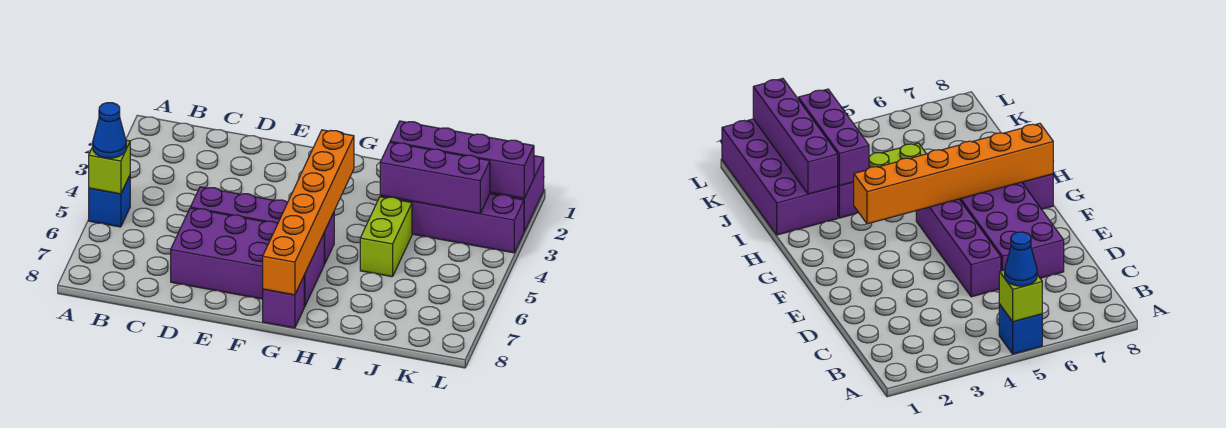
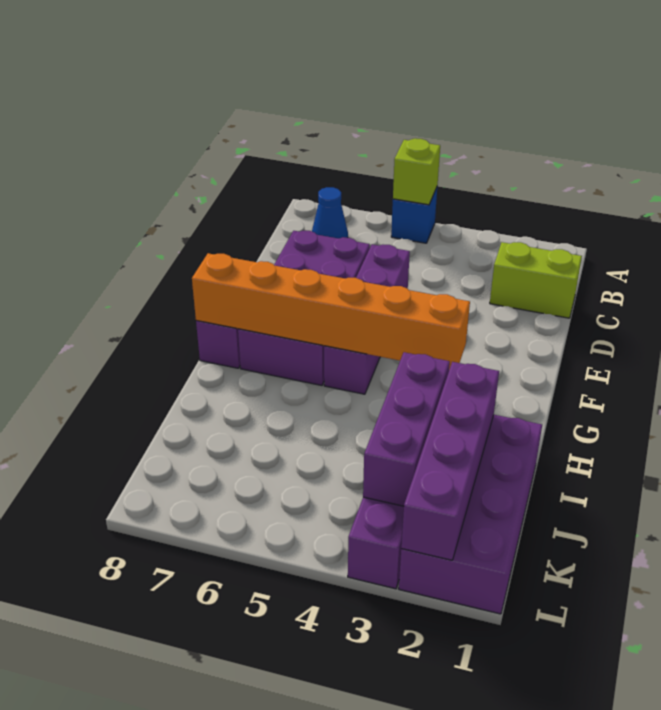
blue cone A5 level 3 -> blue cone B7 level 1
lime brick I4:I5 level 1 -> lime brick C1:C2 level 1

